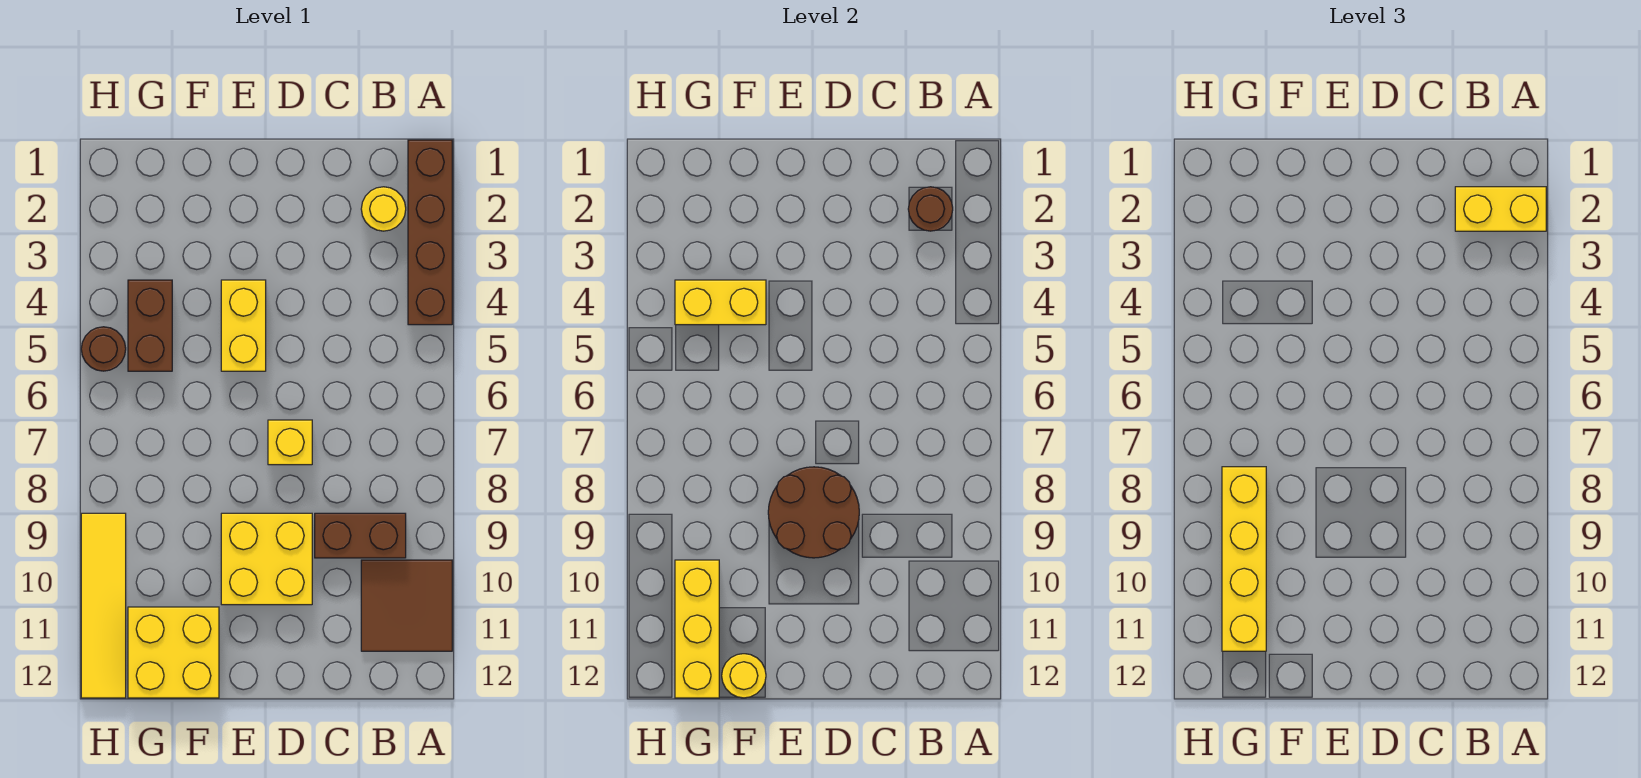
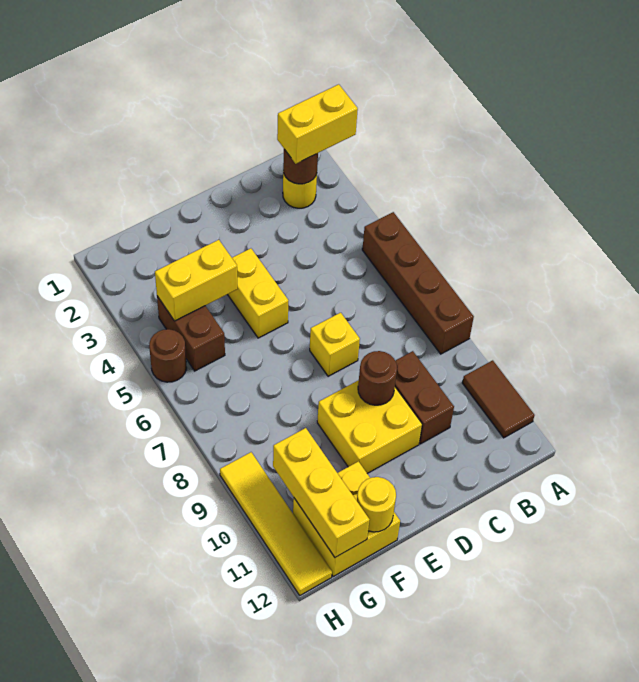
brown brick A1:A4 level 1 -> brown brick A5:A8 level 1
brown tile A10:B11 level 1 -> brown tile A10:A11 level 1
brown brick B9:C9 level 1 -> brown brick C9:C10 level 1
brown round brick D8:E9 level 2 -> brown round brick D9 level 2
yellow brick G8:G11 level 3 -> none

